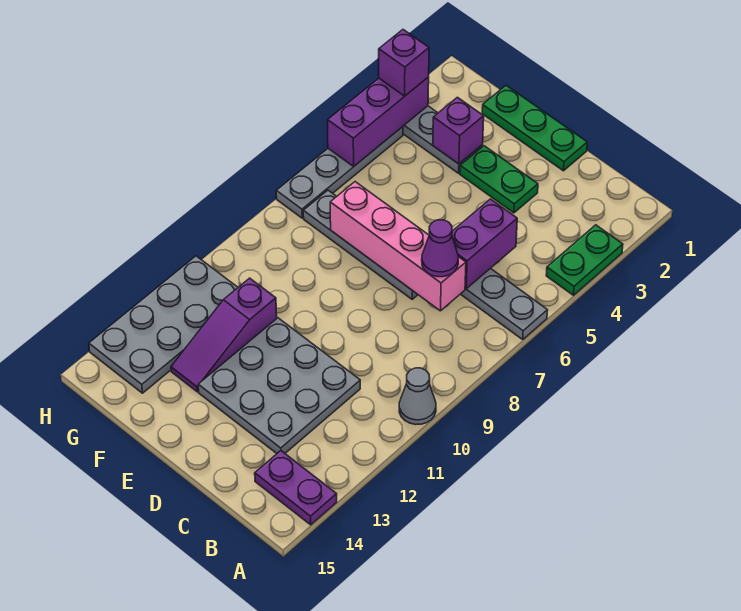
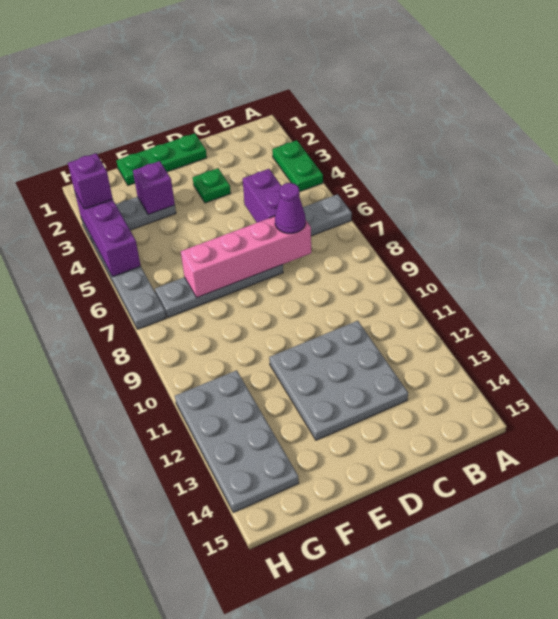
grey cone A10 level 1 -> none
purple plate A14:B14 level 1 -> none
green plate D3:E3 level 1 -> green plate D3 level 1
purple slope F11:F13 level 1 top 11 -> none

